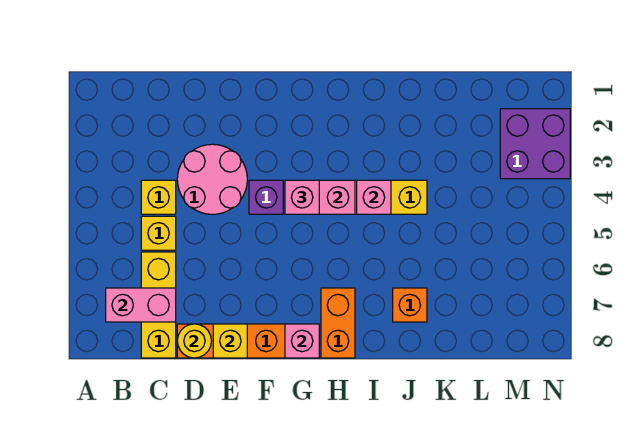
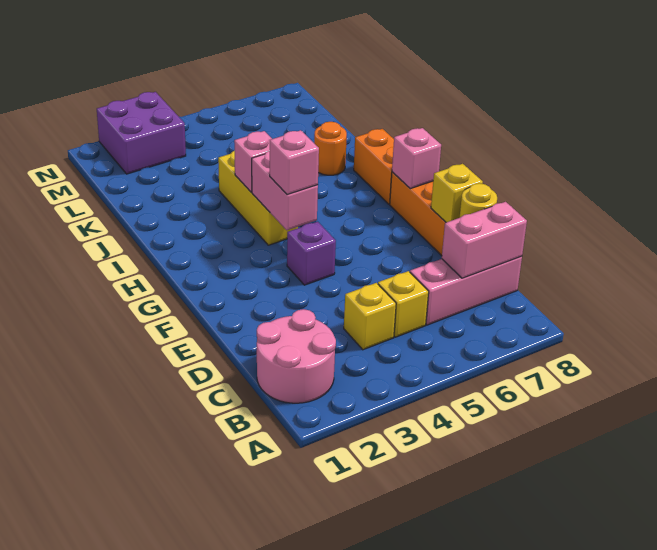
pink brick B7:C7 level 2 -> pink brick C7:C8 level 2
yellow brick C6:C8 level 1 -> pink brick C6:C8 level 1
pink round brick D3:E4 level 1 -> pink round brick B1:C2 level 1
orange brick H7:H8 level 1 -> orange brick H8:I8 level 1
orange brick J7 level 1 -> orange round brick J7 level 1

